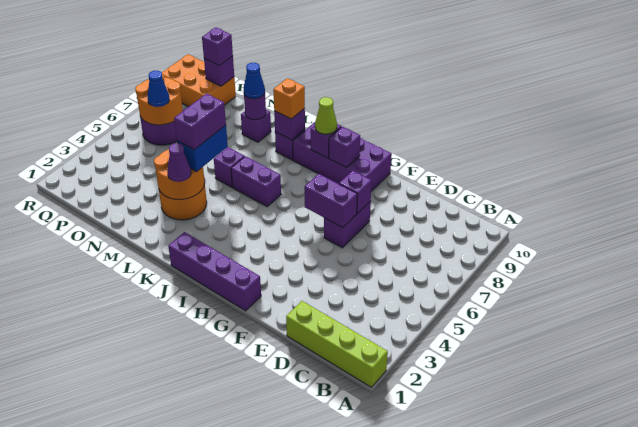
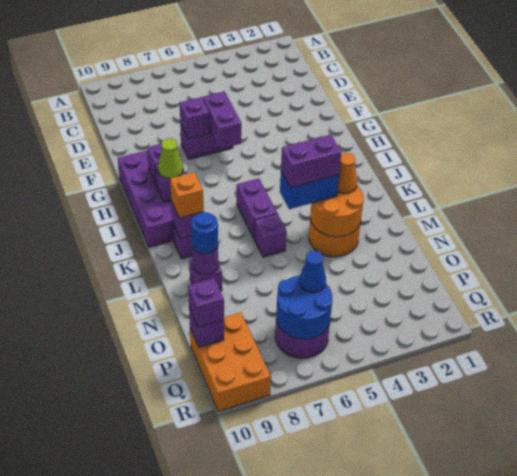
lime brick A1:D1 level 1 -> none
purple brick G1:J1 level 1 -> none
purple cone L3 level 3 -> orange cone L3 level 3
blue cone M9 level 3 -> blue round brick M9 level 3
orange round brick P6:Q7 level 2 -> blue round brick P6:Q7 level 2

